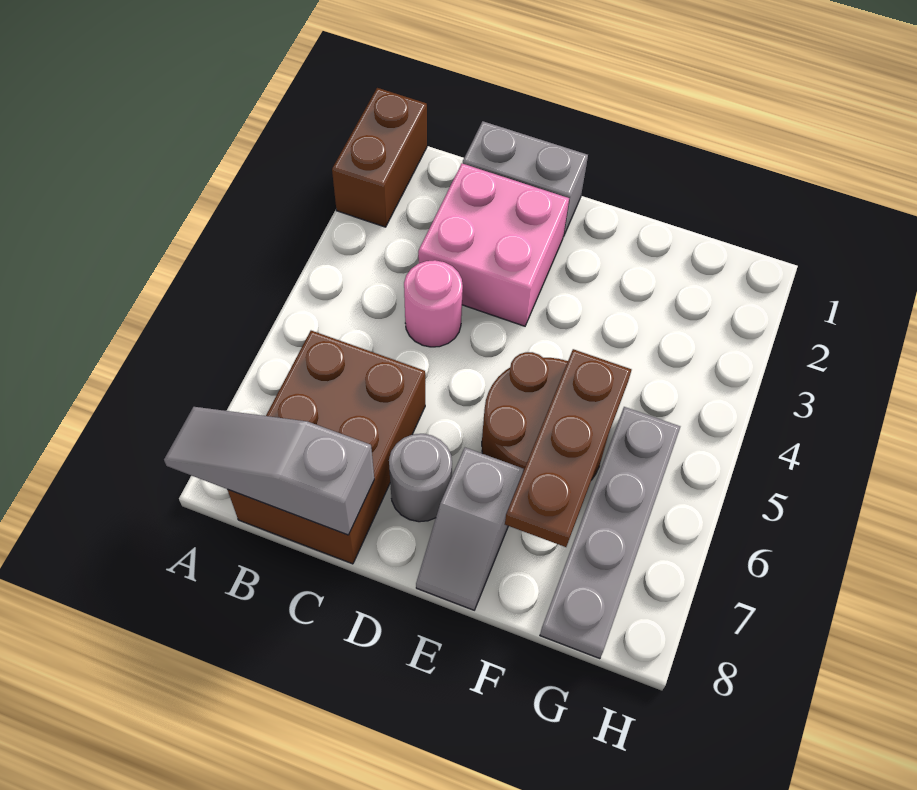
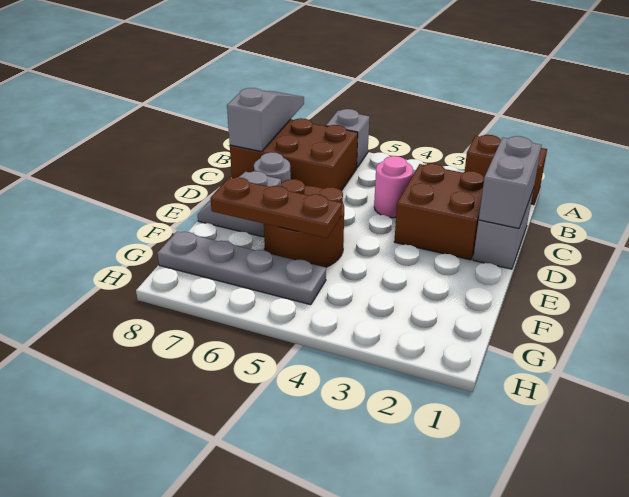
none -> grey brick A6 level 1
none -> grey brick C1:D1 level 2
pink brick C2:D3 level 1 -> brown brick C2:D3 level 1

